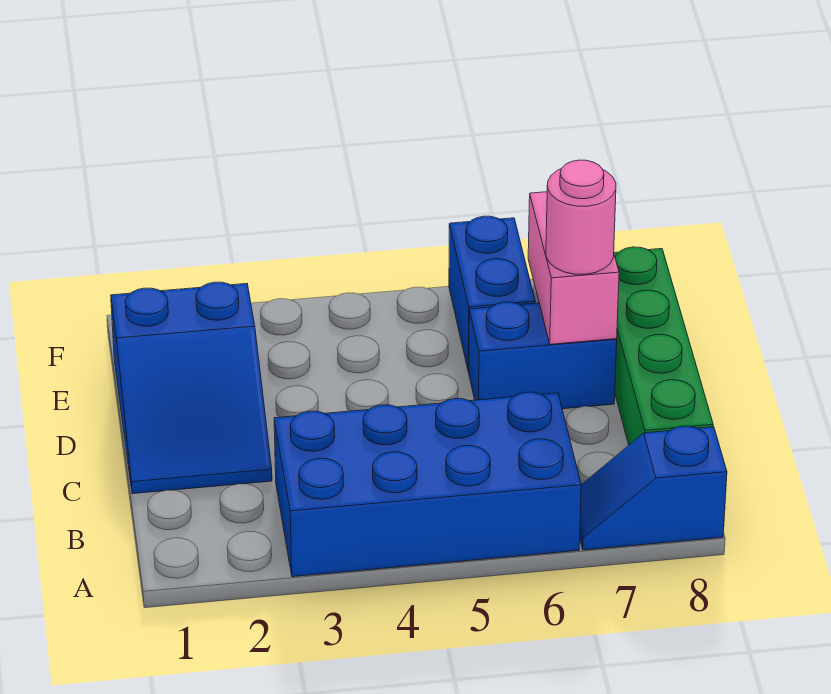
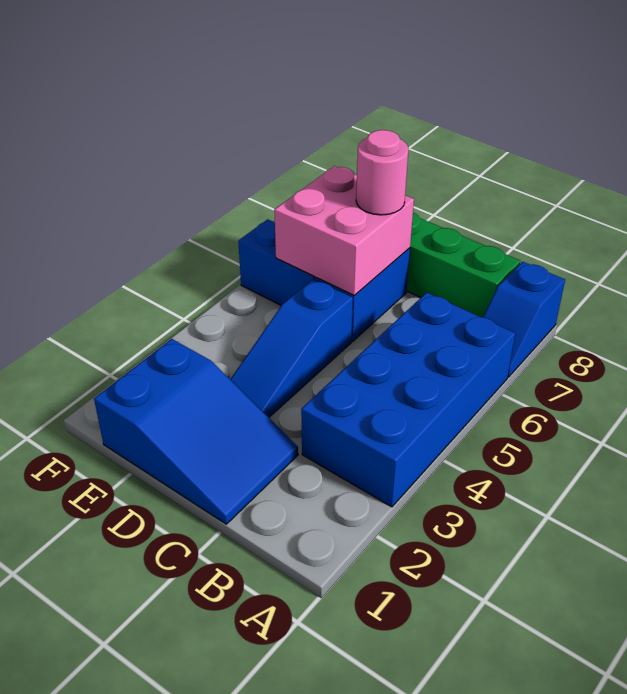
none -> blue slope D3:D5 level 1 top 5
pink brick D7:E7 level 2 -> pink brick D6:E7 level 2

